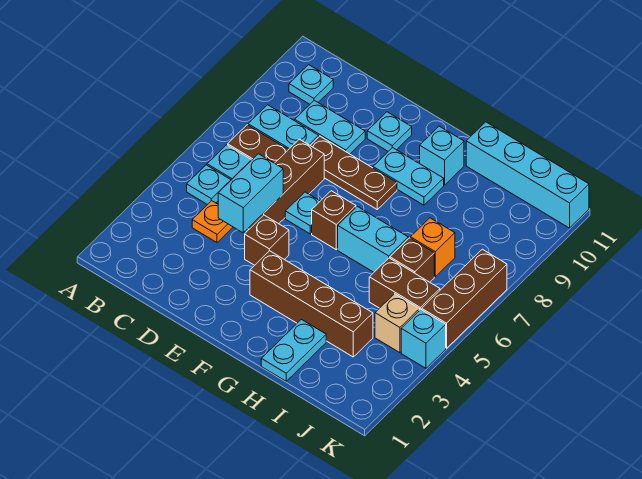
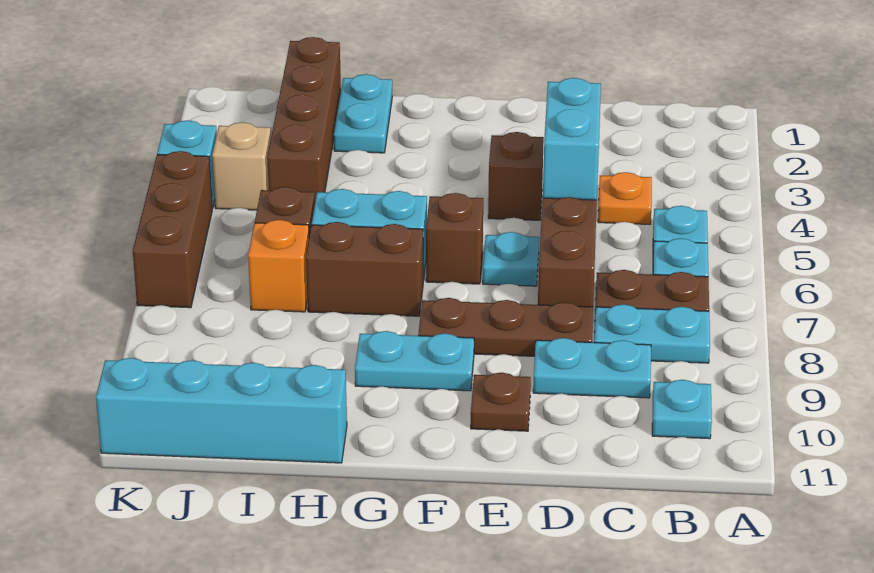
cyan plate E10 level 1 -> brown plate E10 level 1
brown brick F3:I3 level 1 -> brown brick I1:I4 level 1
cyan brick G10 level 1 -> none
brown brick I5:J5 level 1 -> brown brick G7:H7 level 1

